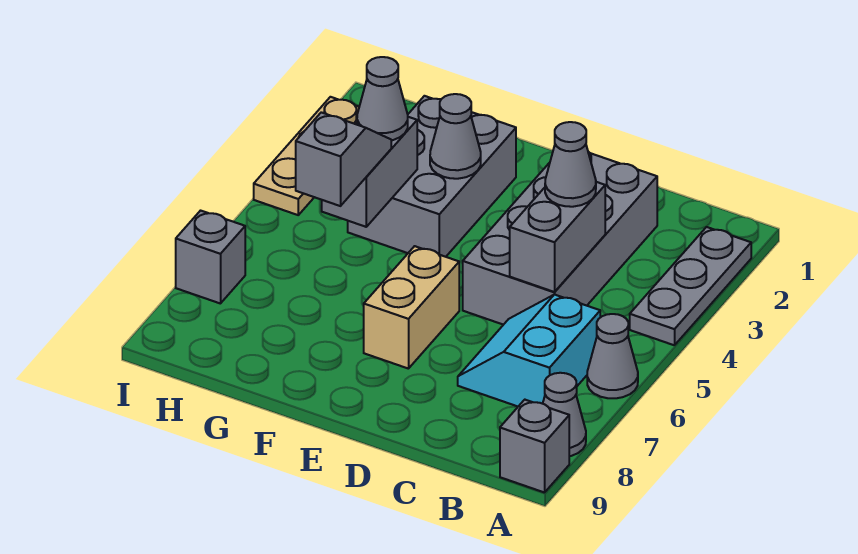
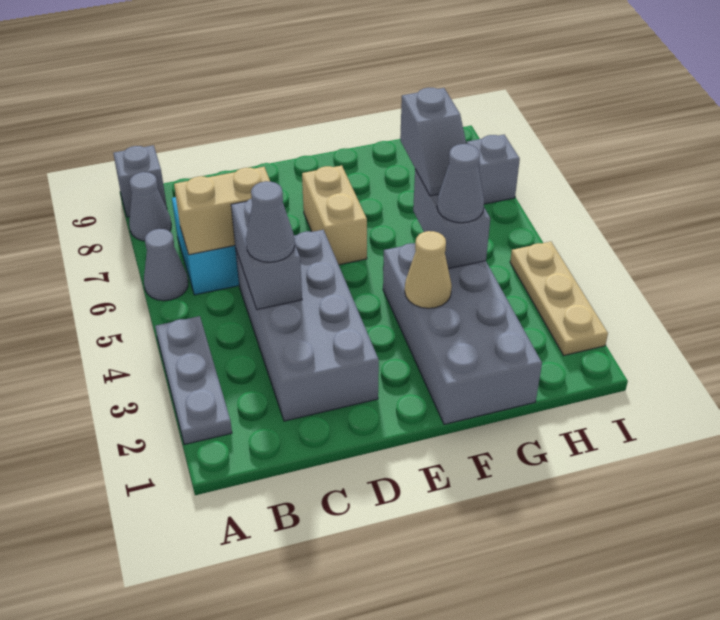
none -> tan brick B6:C6 level 2
grey brick F2:G4 level 1 -> grey brick F1:G4 level 1
grey cone F3 level 2 -> tan cone F3 level 2

